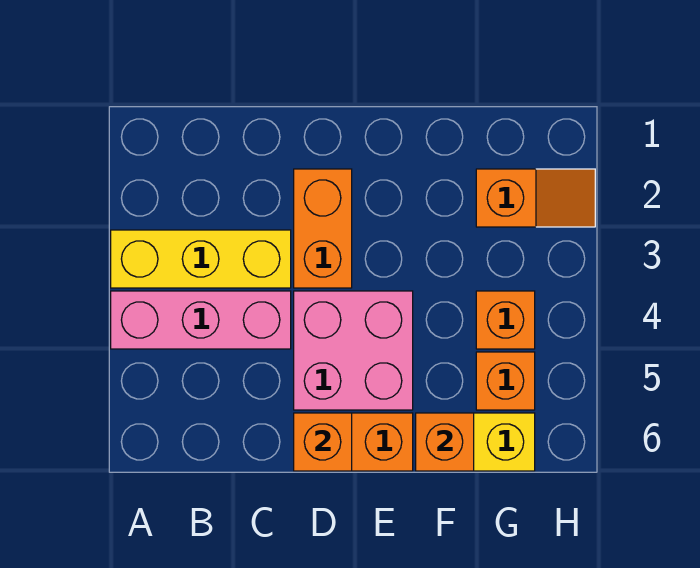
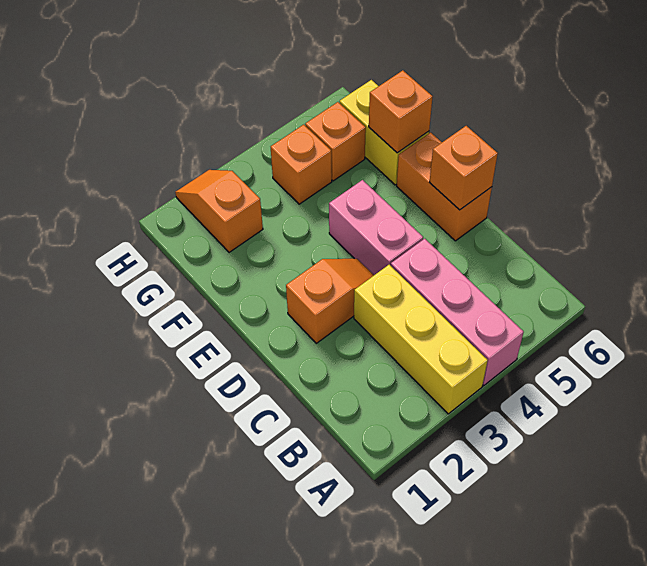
orange brick D2:D3 level 1 -> orange slope D2:D3 level 1 top 2
pink brick D4:E5 level 1 -> pink brick D4:E4 level 1

